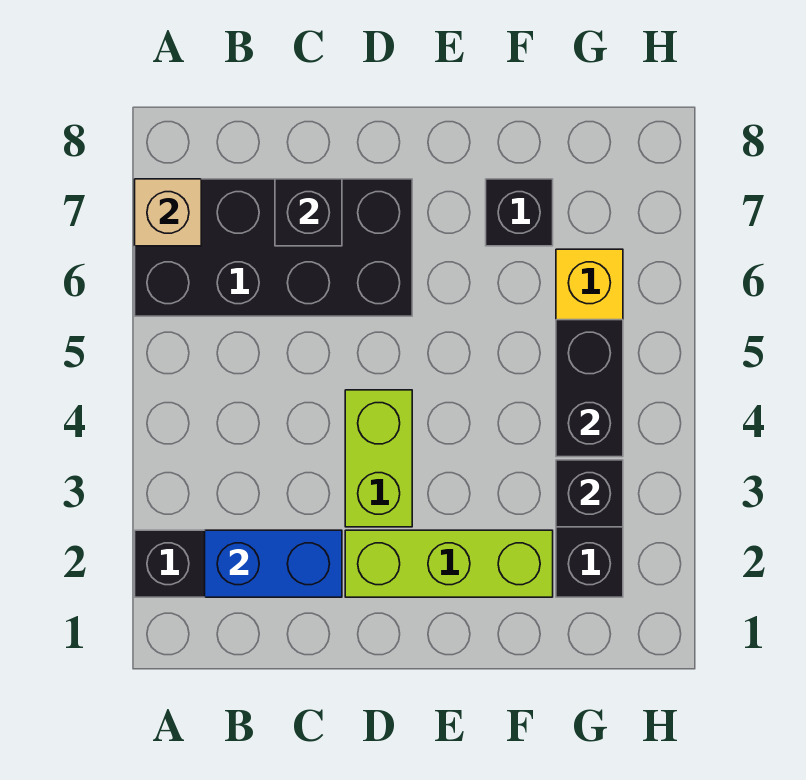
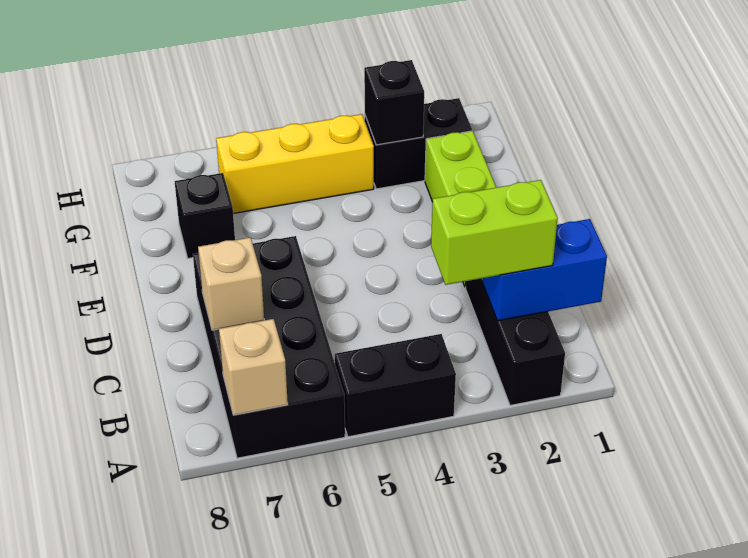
blue brick B2:C2 level 2 -> blue brick B1:B2 level 2
black brick C7 level 2 -> tan brick C7 level 2
lime brick D3:D4 level 1 -> lime brick B2:B3 level 3
black brick G4:G5 level 2 -> black brick A4:A5 level 1

